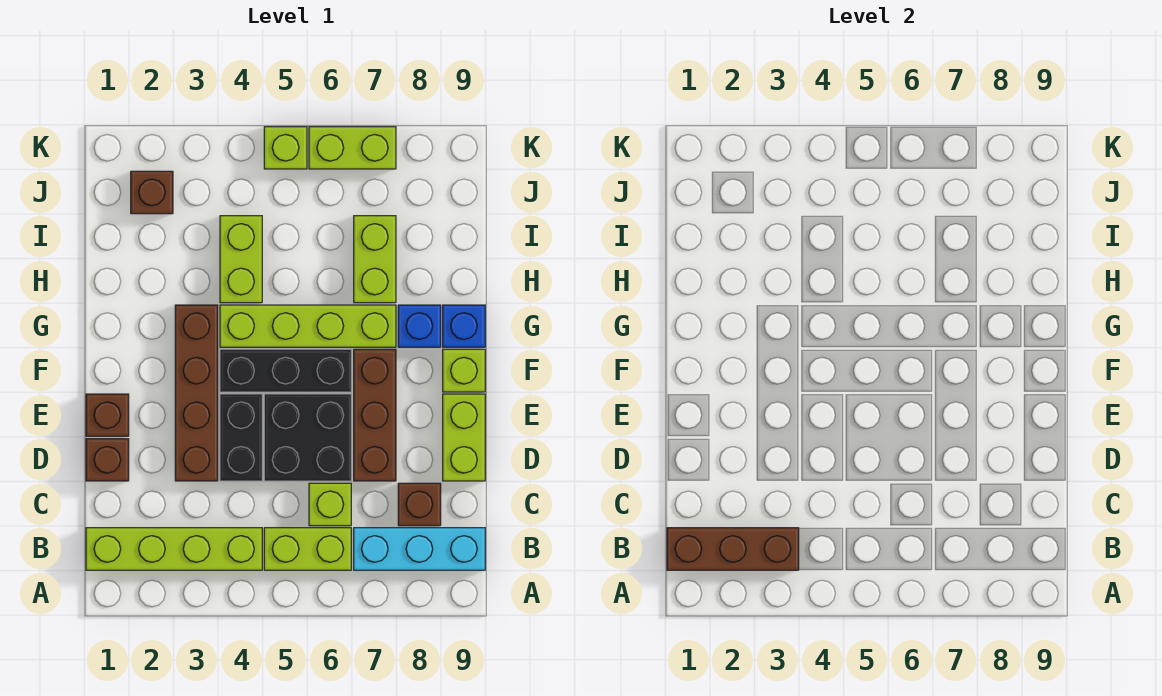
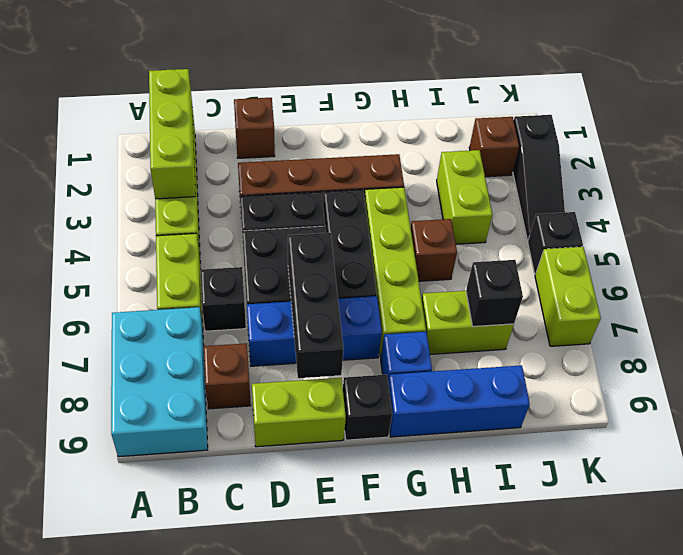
brown brick B1:B3 level 2 -> lime brick B1:B3 level 2
cyan brick B7:B9 level 1 -> cyan brick A7:B9 level 1
lime brick C6 level 1 -> black brick C6 level 1
brown brick D7:F7 level 1 -> blue brick D7:F7 level 1
brown brick E1 level 1 -> brown brick H5 level 1
none -> black brick E6:E8 level 2
lime brick F9 level 1 -> black brick F9 level 1
blue brick G9 level 1 -> blue brick G9:I9 level 1
lime brick H4:I4 level 1 -> lime brick I3:I4 level 1
none -> black brick I7 level 2
none -> black slope K2:K4 level 1 top 2
lime brick K5 level 1 -> black brick K5 level 1

